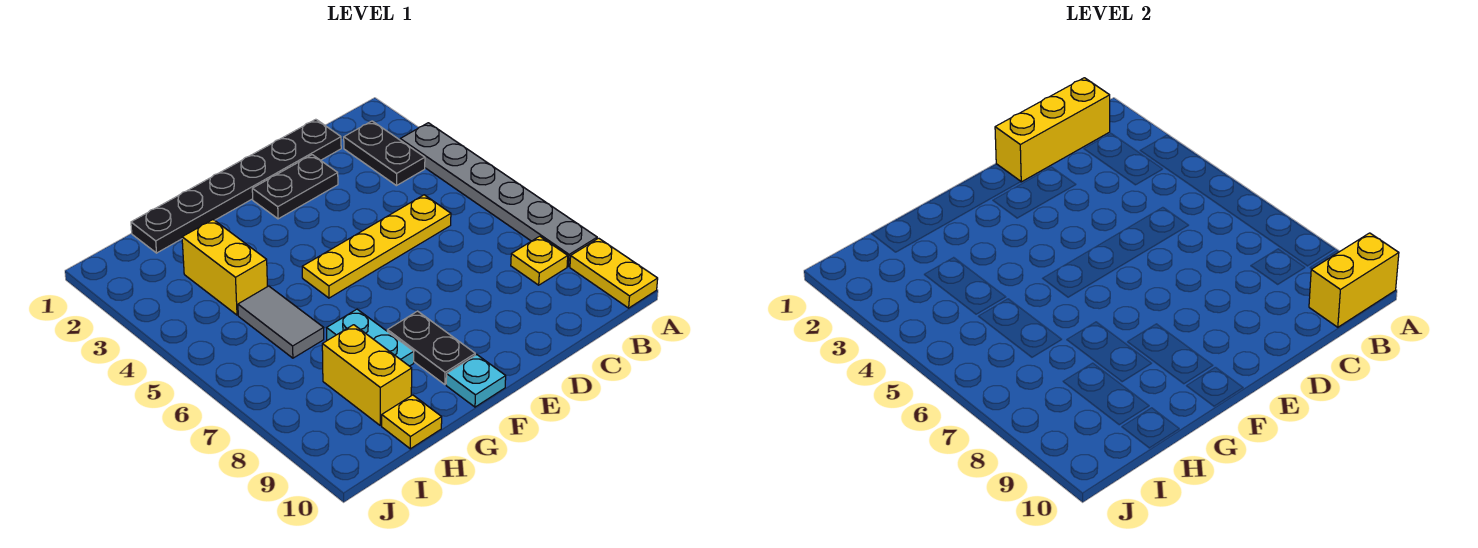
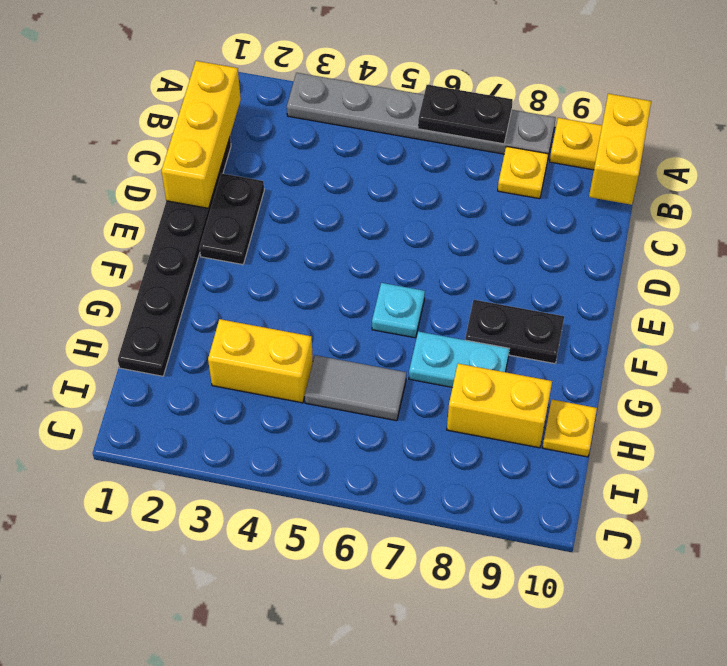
black plate B2:B3 level 1 -> black plate A6:A7 level 2
yellow plate C5:F5 level 1 -> none
cyan plate F10 level 1 -> cyan plate F6 level 1

